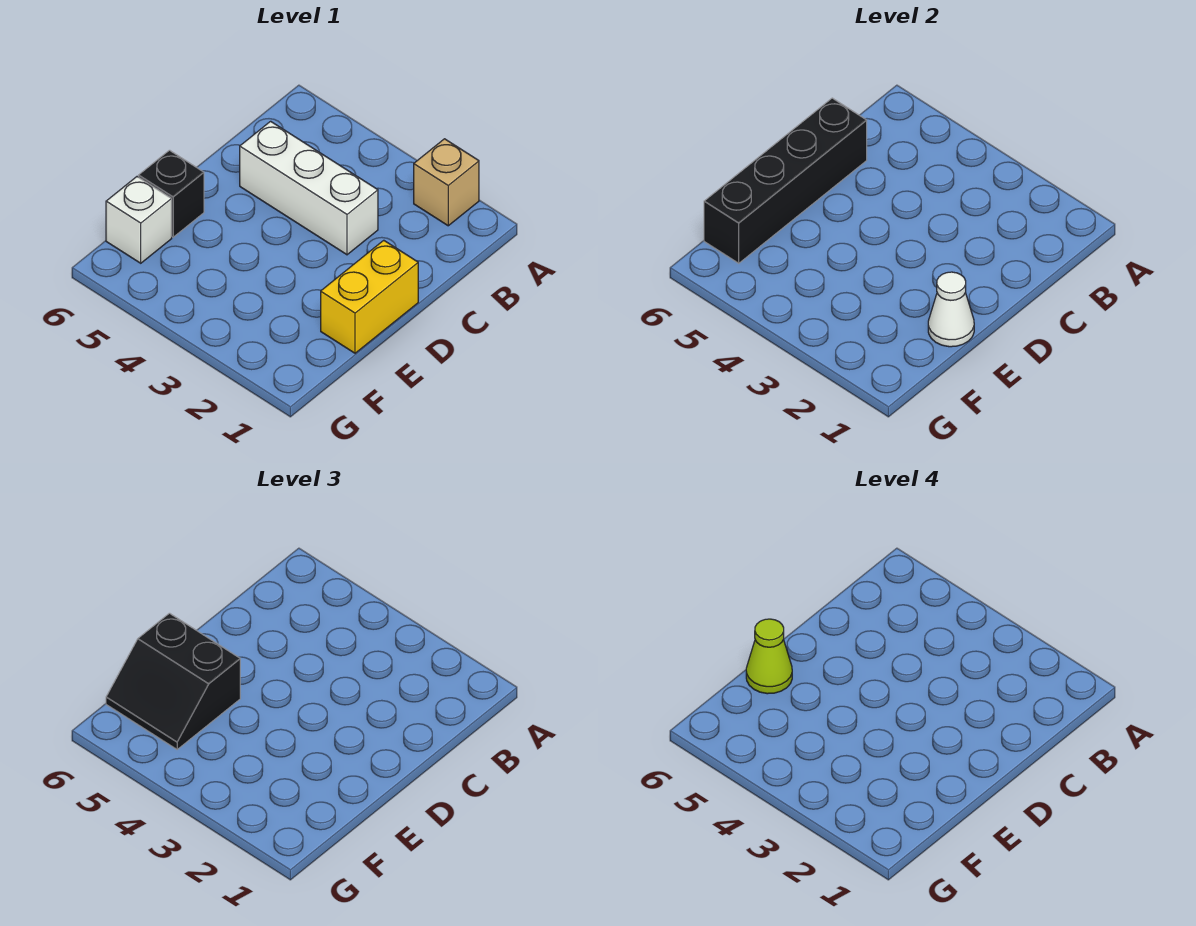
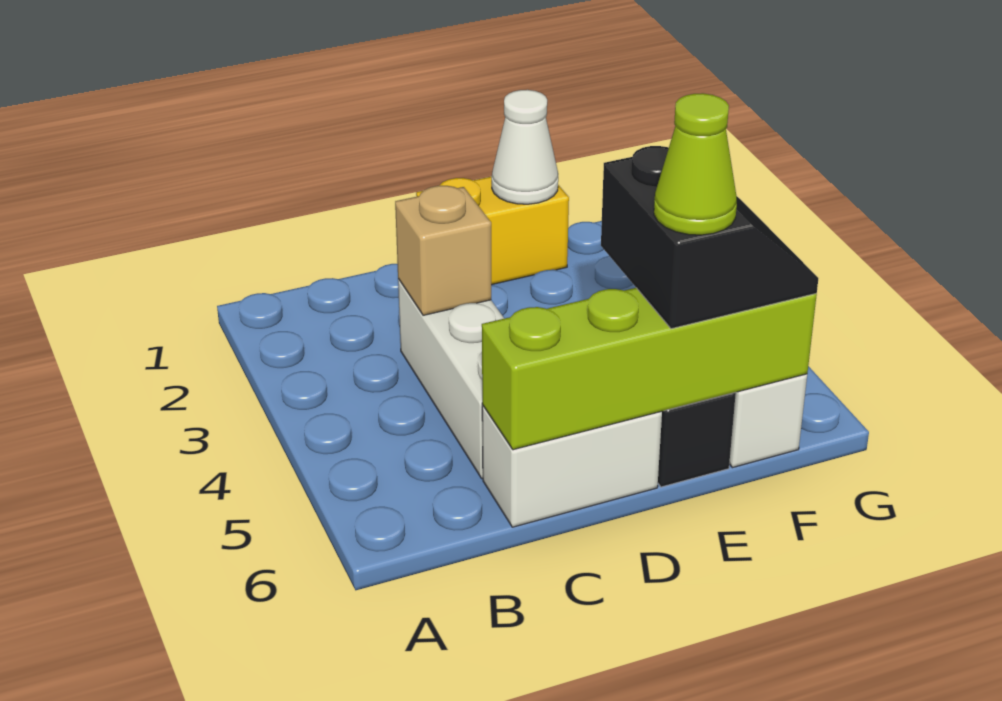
tan brick A2 level 1 -> tan brick C3 level 2
none -> white brick C6:D6 level 1
black brick C6:F6 level 2 -> lime brick C6:F6 level 2

